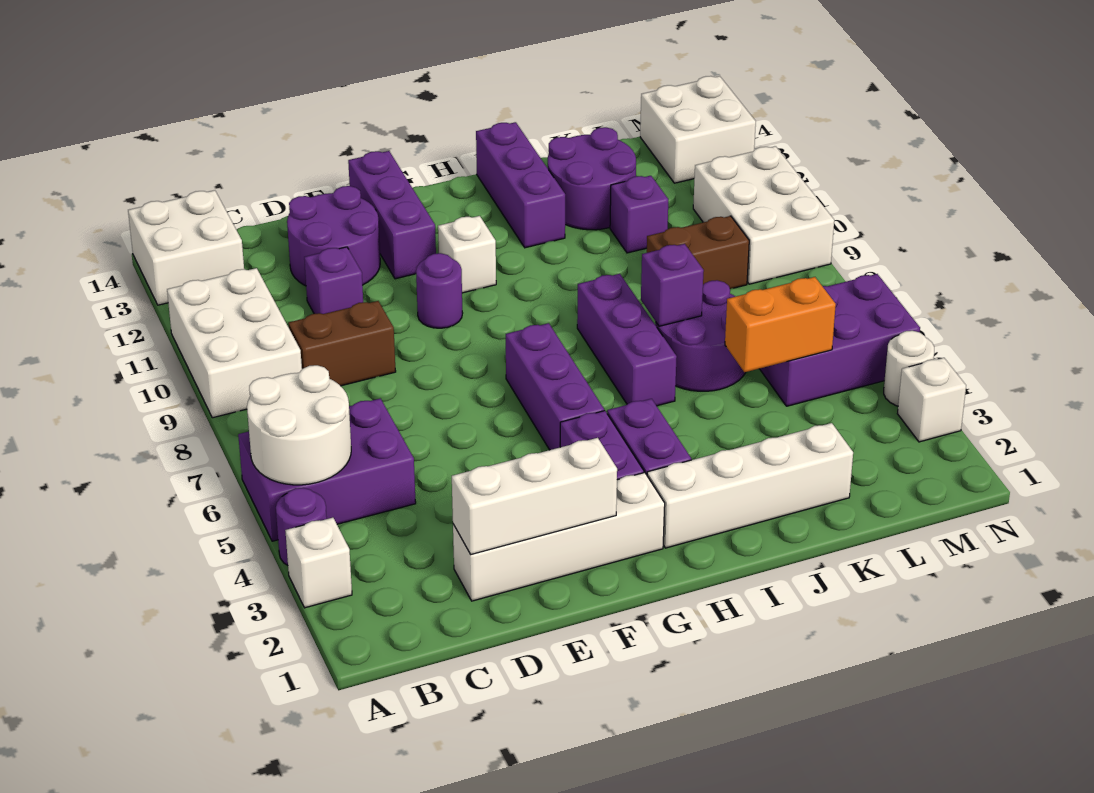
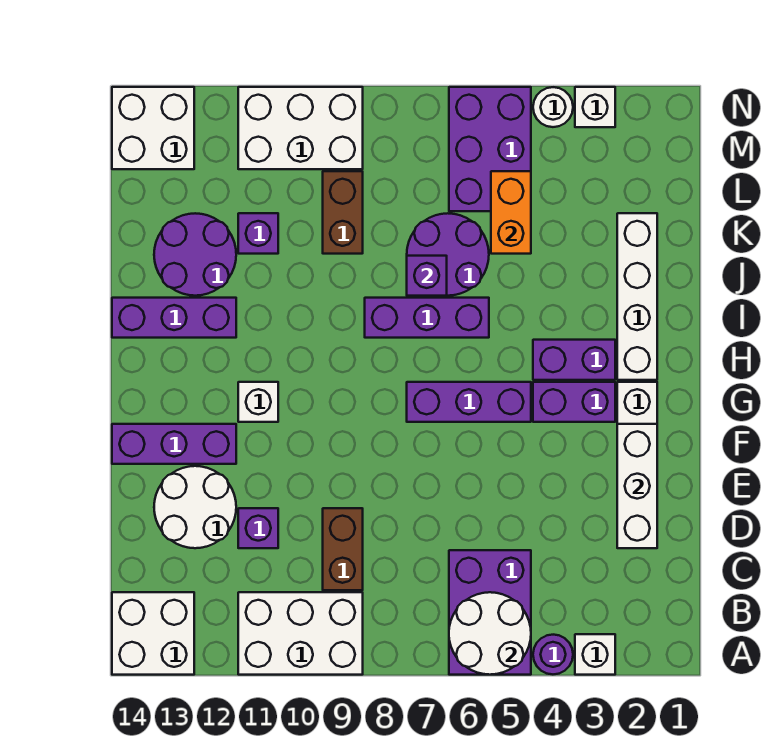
purple round brick D12:E13 level 1 -> white round brick D12:E13 level 1
purple round brick F10 level 1 -> none

